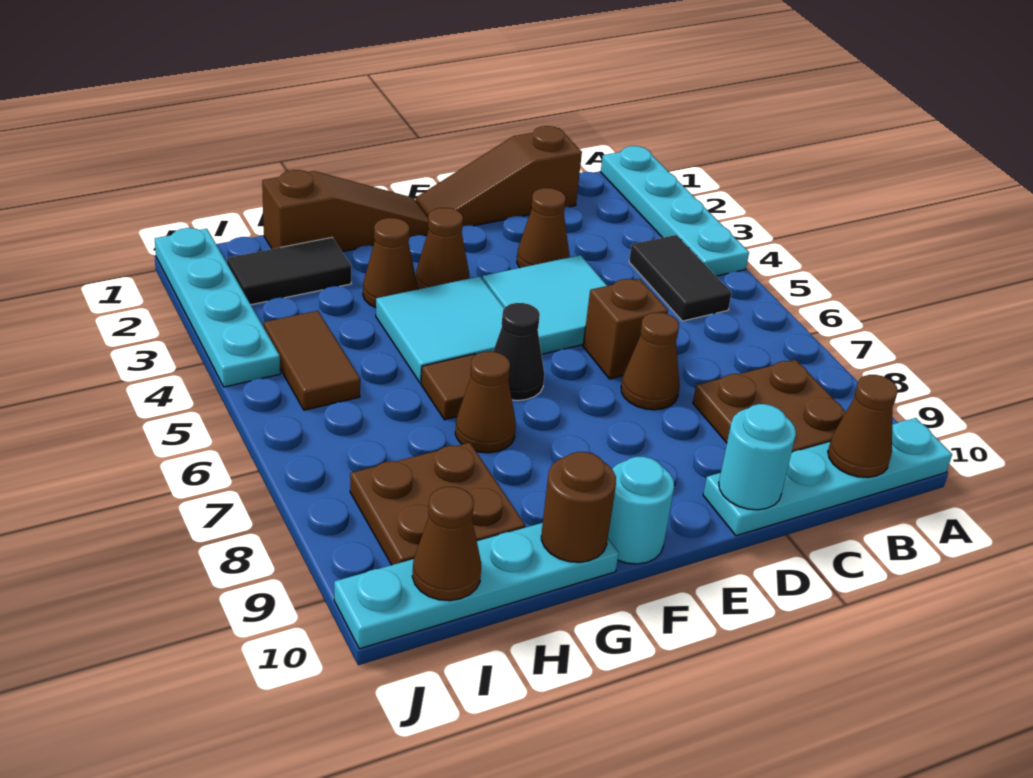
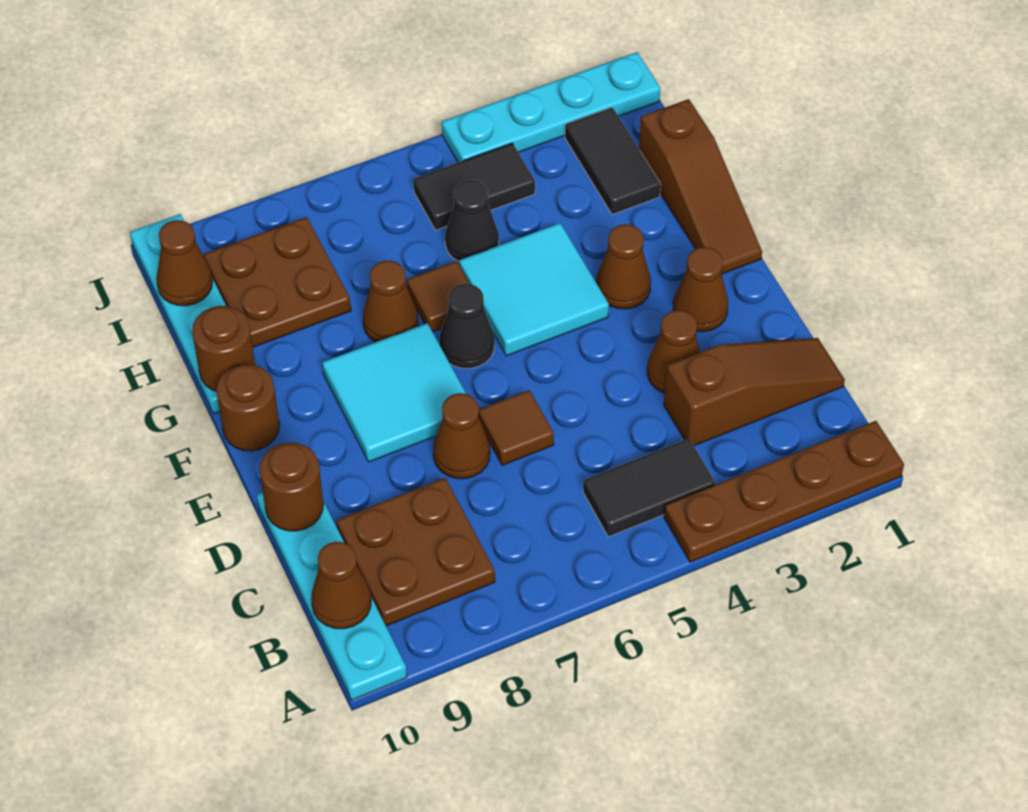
cyan plate A1:A4 level 1 -> brown plate A1:A4 level 1
brown slope C1:E1 level 1 top C -> brown slope C1:C3 level 1 top 3
cyan tile D4:E5 level 1 -> cyan tile E7:F8 level 1
brown brick D6 level 1 -> brown tile D6 level 1
cyan round brick D10 level 2 -> brown round brick D10 level 2
cyan round brick F10 level 1 -> brown round brick F10 level 1
brown cone G3 level 1 -> brown cone E2 level 1
none -> black cone H5 level 1
brown tile I4:I5 level 1 -> black tile I4:I5 level 1

